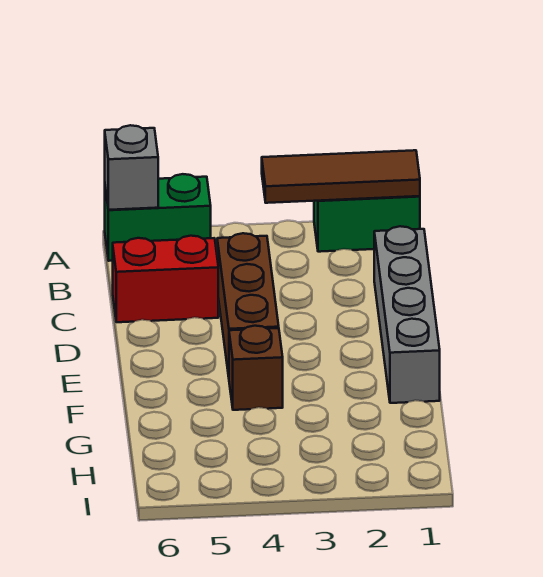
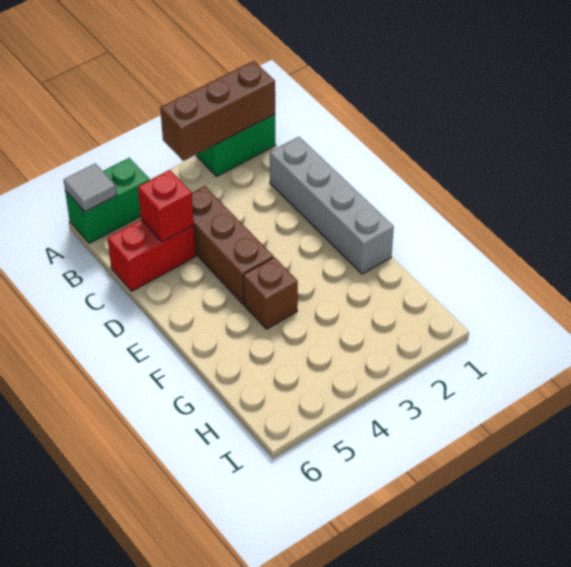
brown tile A1:A3 level 2 -> brown brick A1:A3 level 2
grey brick A6 level 2 -> grey tile A6 level 2
none -> red brick C5 level 2

